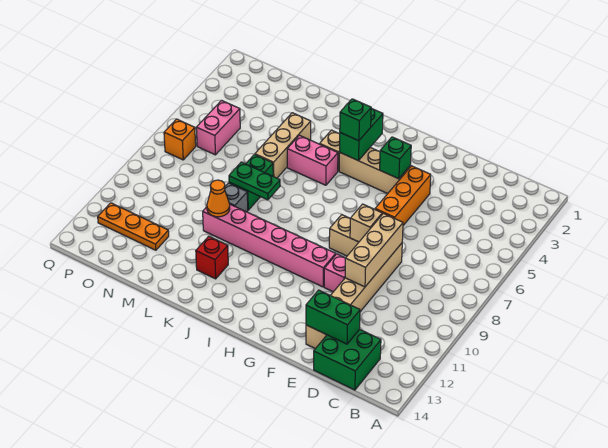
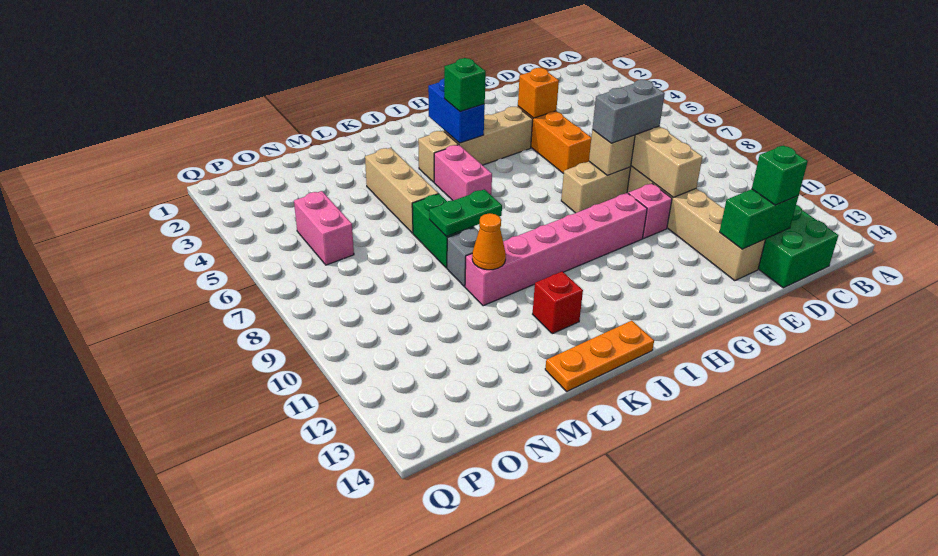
none -> grey brick E8:F8 level 3
green brick G4 level 2 -> green brick D13 level 3
green brick I3:I4 level 2 -> blue brick I3:I4 level 2
pink brick J5:K5 level 1 -> pink brick J5:J6 level 1
orange plate N12:P12 level 1 -> orange plate J14:L14 level 1
orange brick P7 level 1 -> orange brick F4 level 2

